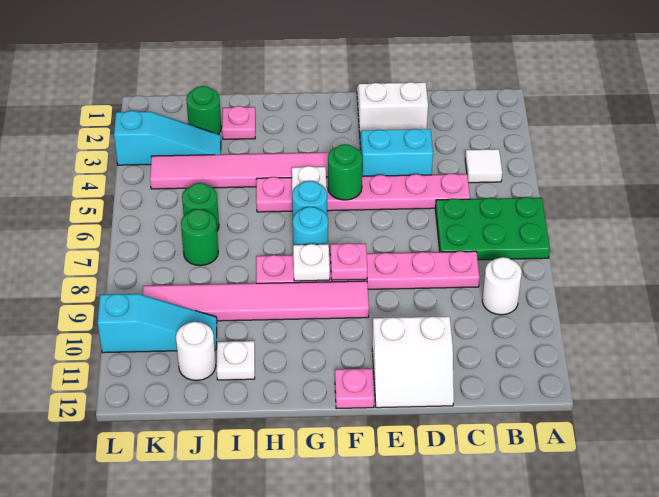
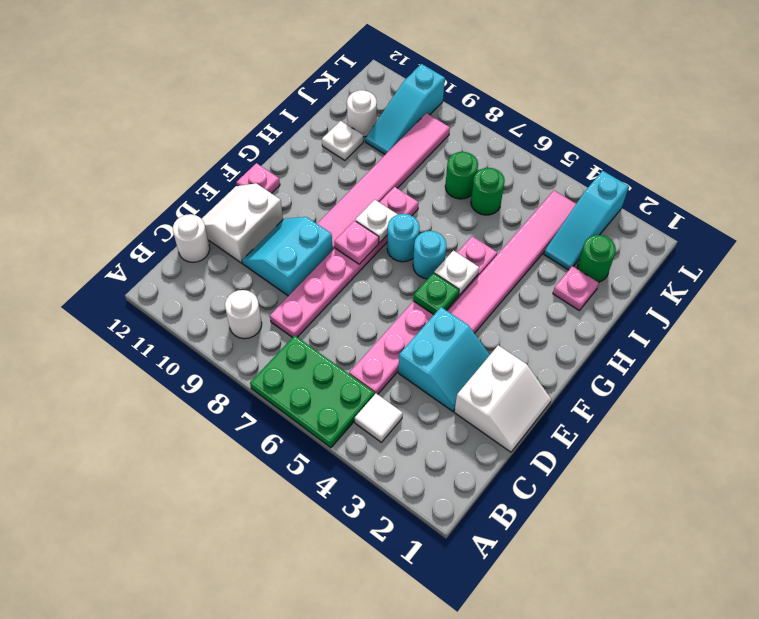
green plate A6:C7 level 1 -> green plate A5:B7 level 1
none -> white round brick C12 level 1
none -> cyan slope D9:E10 level 1 top 9
green round brick F5 level 2 -> green plate F5 level 2

